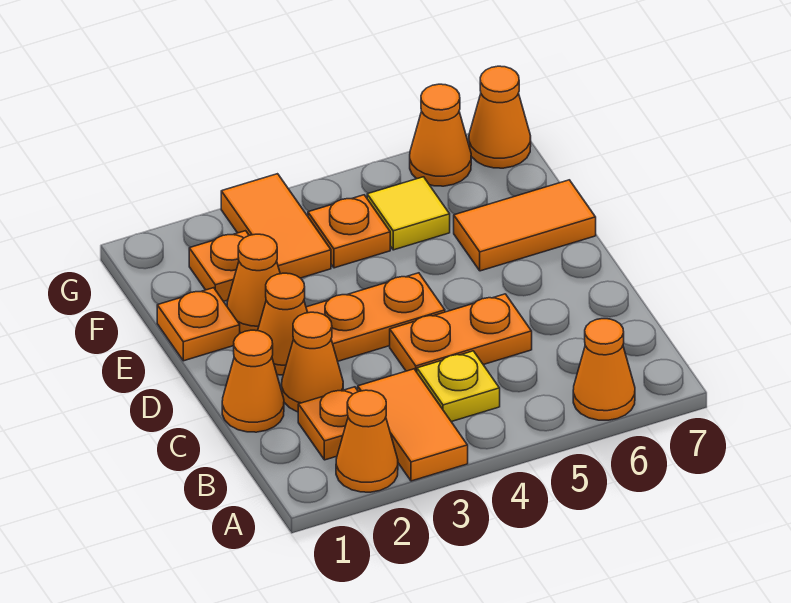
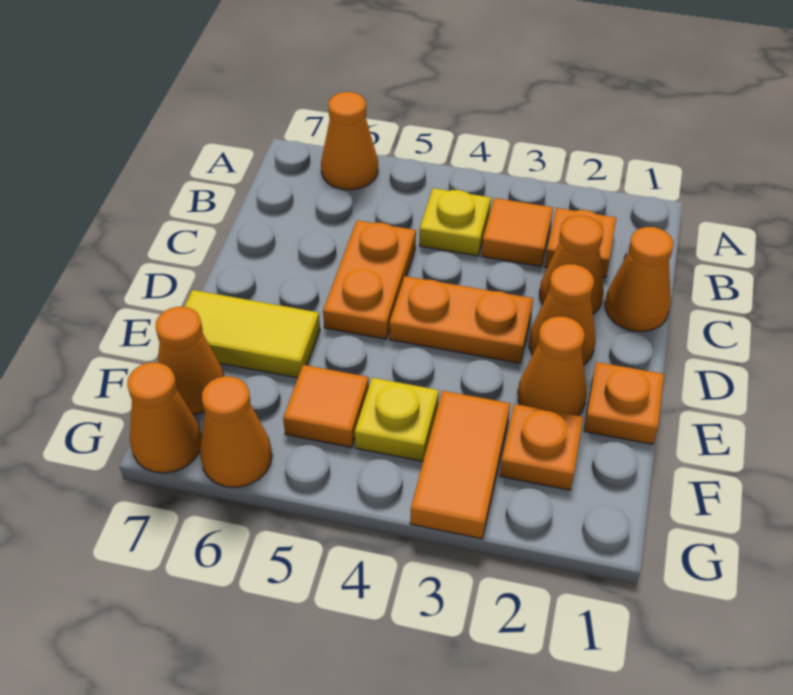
orange cone A2 level 1 -> orange cone F7 level 1
orange tile A3:B3 level 1 -> orange tile B3 level 1
orange plate C4:C5 level 1 -> orange plate C5:D5 level 1
orange tile E6:E7 level 1 -> yellow tile E6:E7 level 1
orange plate F4 level 1 -> yellow plate F4 level 1
yellow tile F5 level 1 -> orange tile F5 level 1

